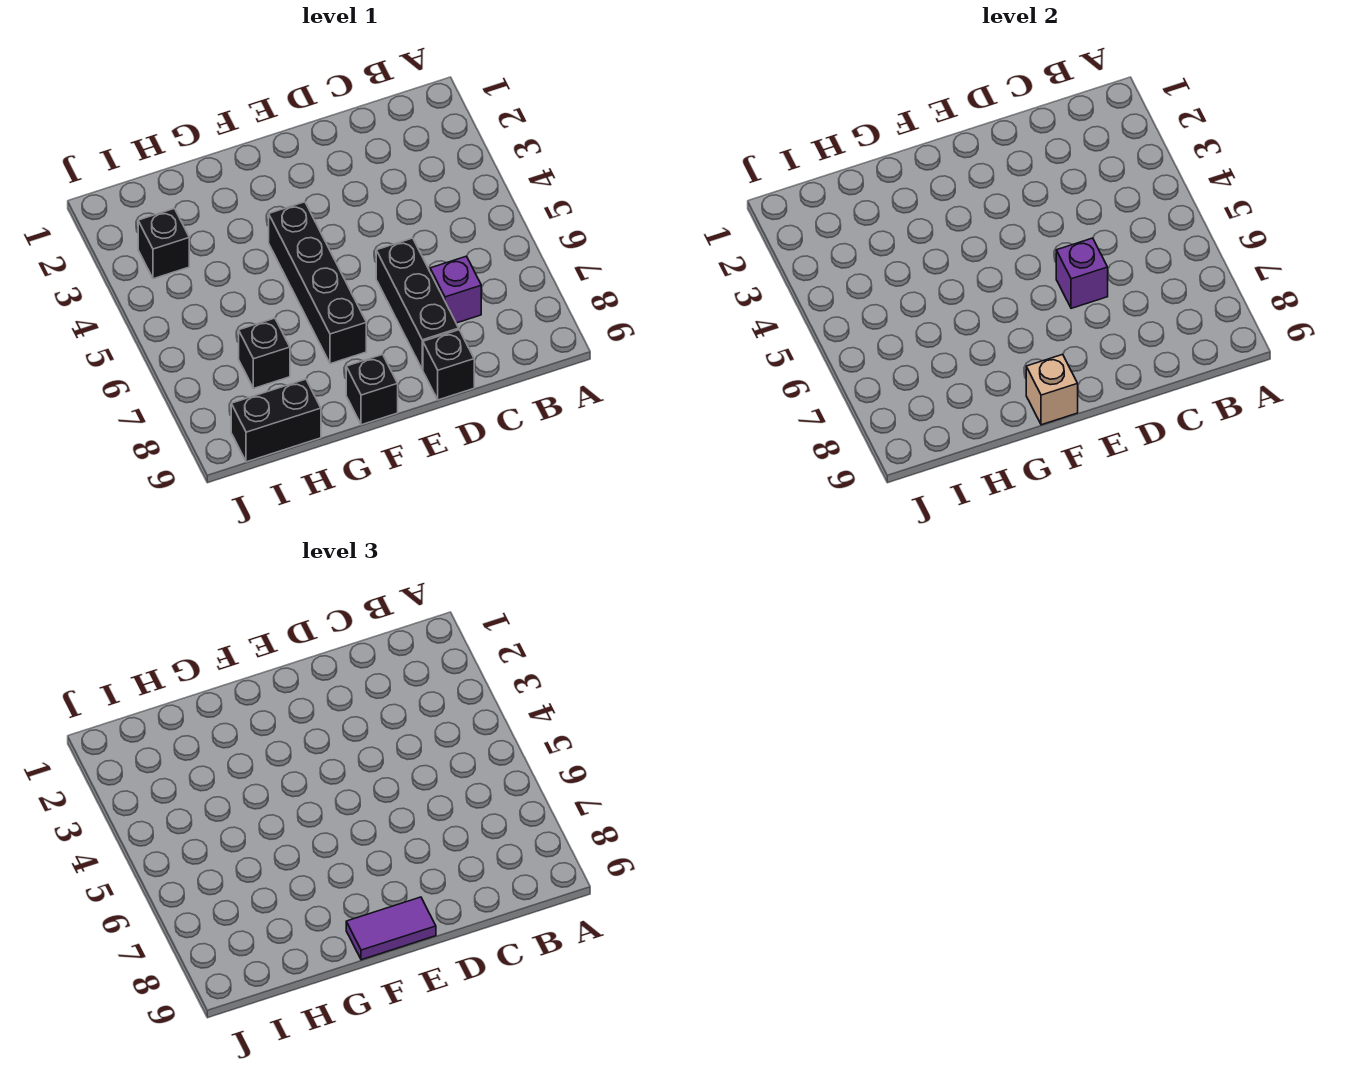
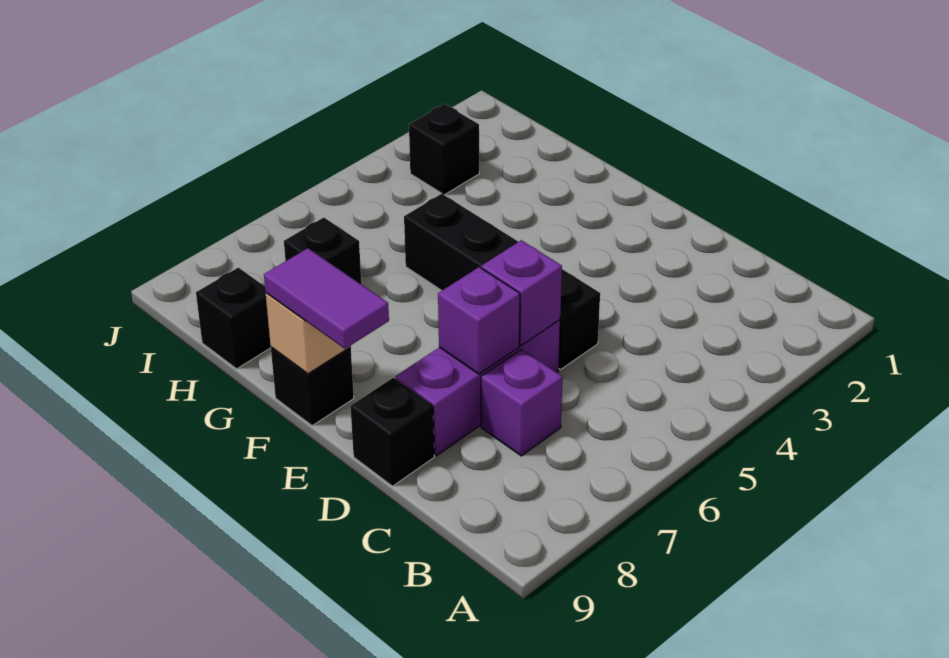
black brick D6:D8 level 1 -> purple brick D6:D8 level 1
none -> purple brick D7 level 2
black brick F4:F7 level 1 -> black brick D5:G5 level 1
black brick H9:I9 level 1 -> black brick H9 level 1

